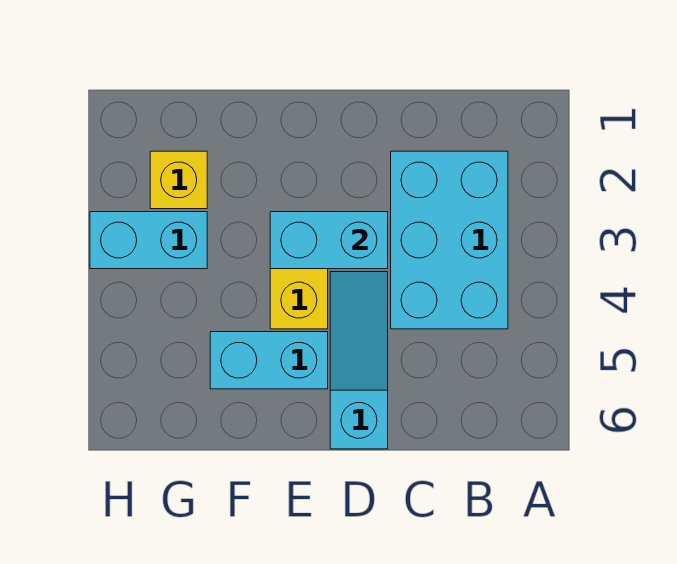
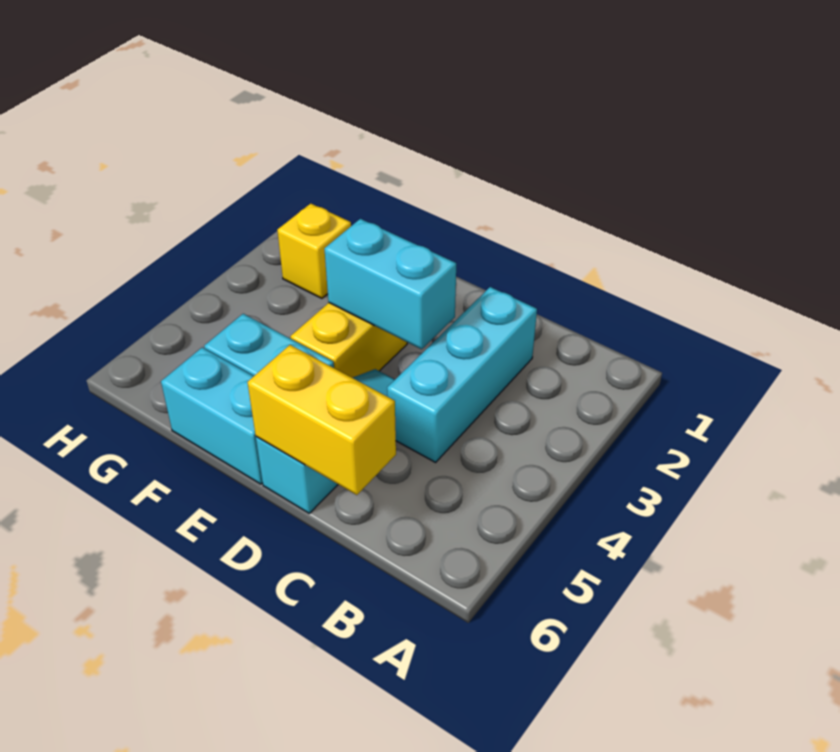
cyan brick B2:C4 level 1 -> cyan brick C2:C4 level 1
none -> yellow brick C6:D6 level 2
cyan brick G3:H3 level 1 -> cyan brick E6:F6 level 1

